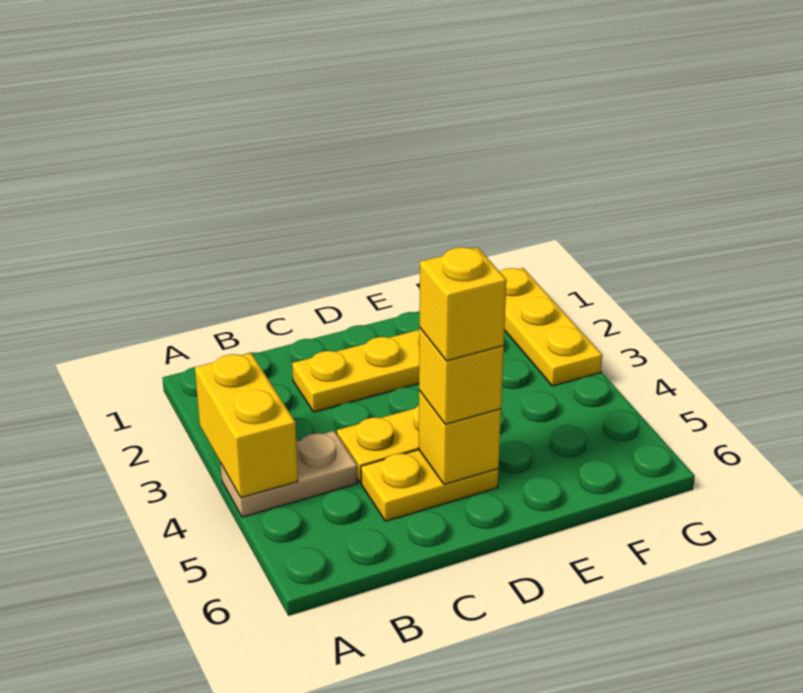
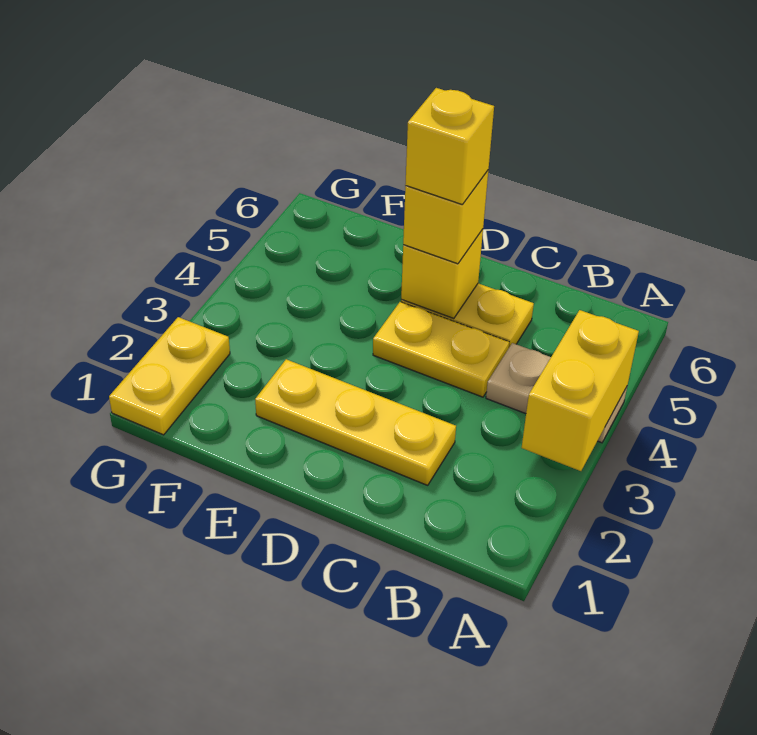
yellow plate G1:G3 level 1 -> yellow plate G1:G2 level 1

